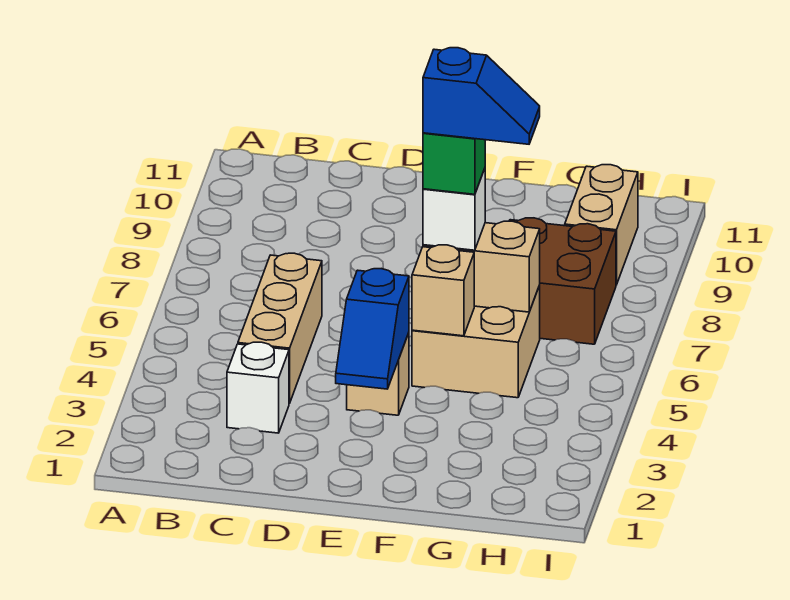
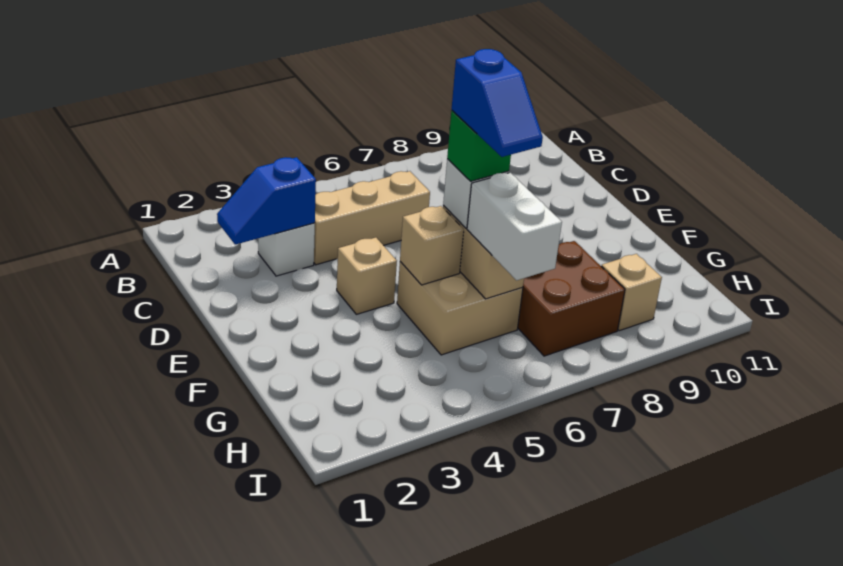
blue slope E3:E4 level 2 top 4 -> blue slope C2:C3 level 2 top 3
none -> white brick G6:H6 level 3
tan brick H9:H10 level 1 -> tan brick H9 level 1

